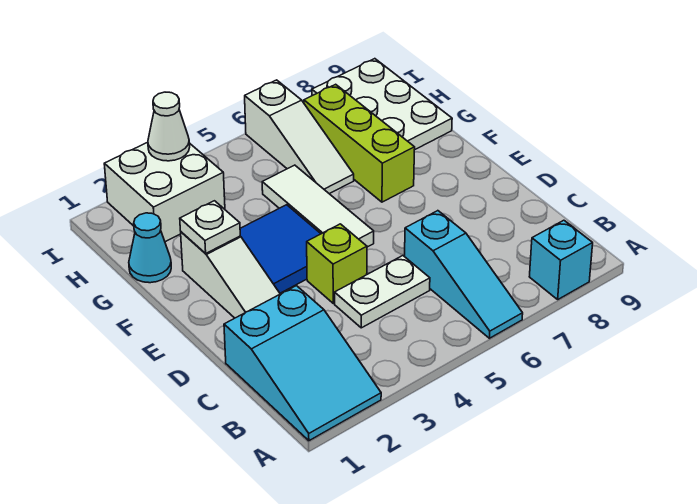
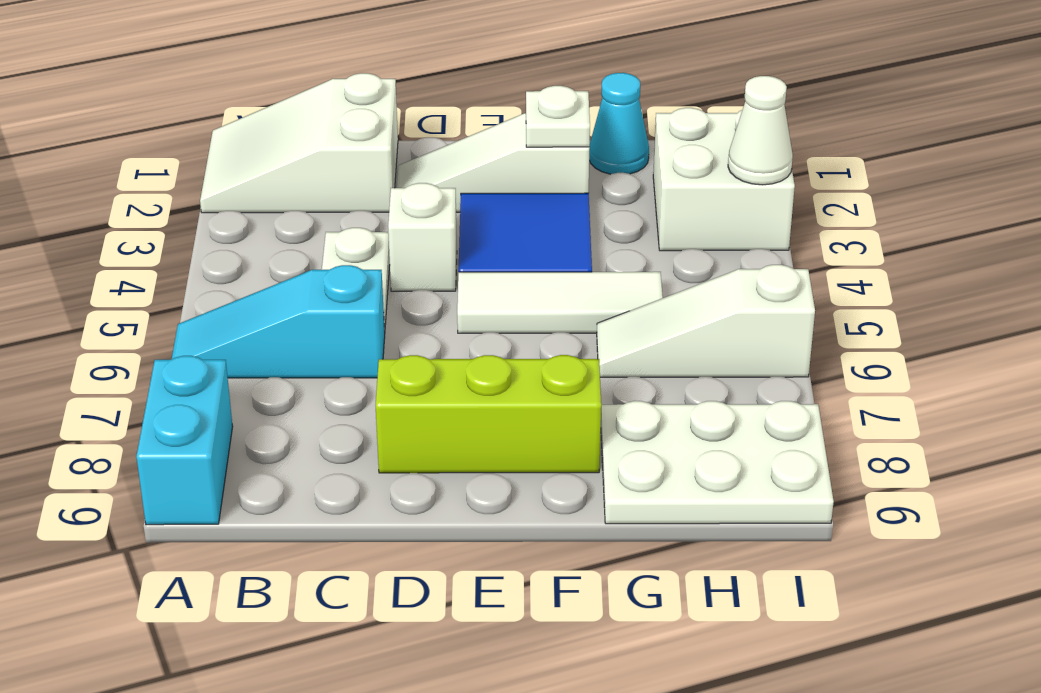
cyan slope A1:C2 level 1 top C -> white slope A1:C2 level 1 top C
cyan brick A8 level 1 -> cyan brick A8:A9 level 1
lime brick D4 level 1 -> white brick D4 level 1
lime brick F7:H7 level 1 -> lime brick D8:F8 level 1

